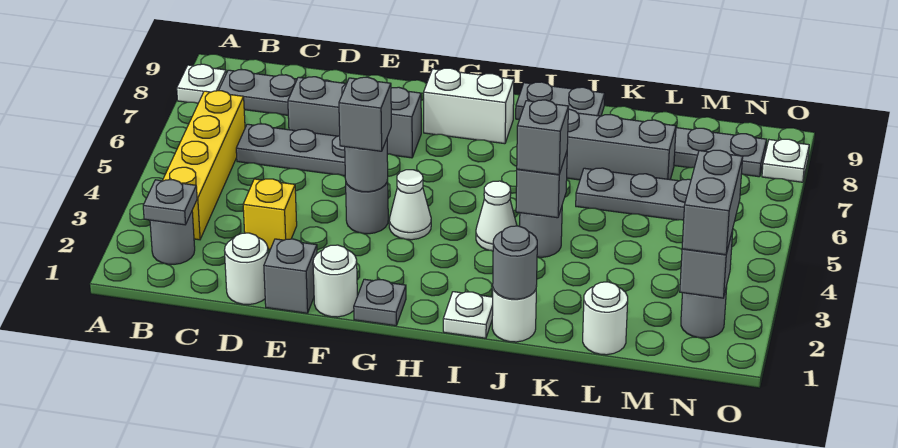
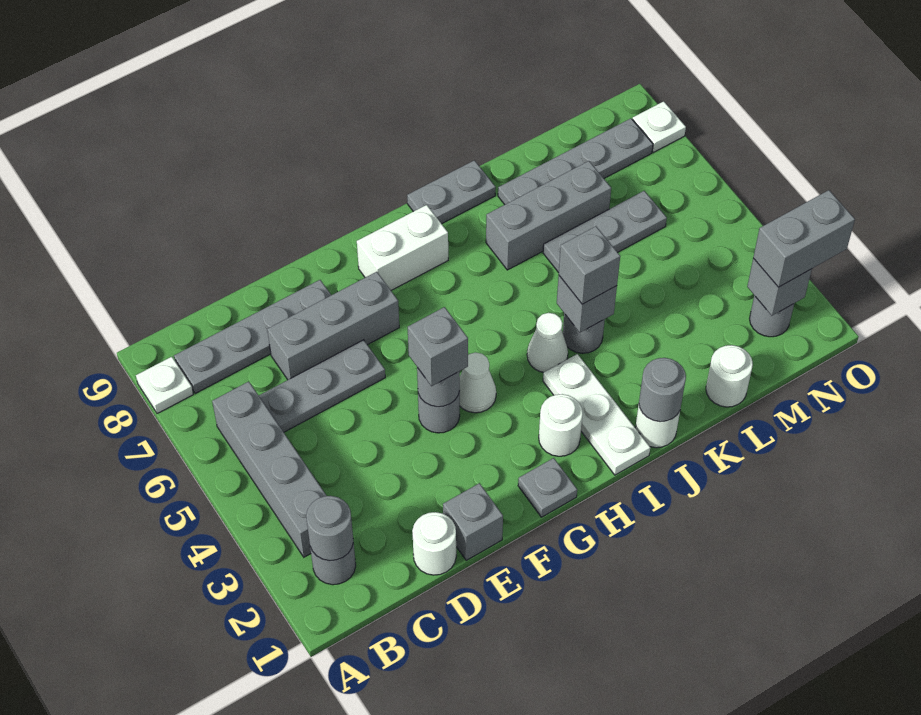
grey plate B2 level 2 -> grey round brick B2 level 2
yellow brick B3:B6 level 1 -> grey brick B3:B6 level 1
yellow brick D3 level 1 -> none
white round brick F1 level 1 -> white round brick H2 level 1
white plate I1 level 1 -> white plate I1:I3 level 1
grey brick N2:N3 level 3 -> grey brick N2:O2 level 3

